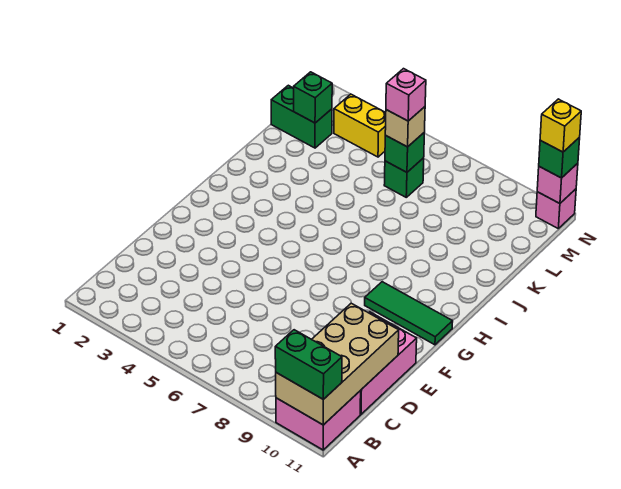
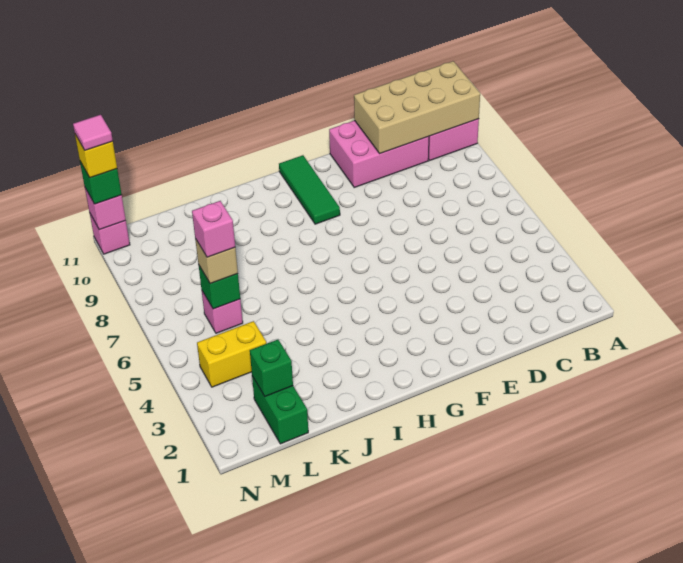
green brick A10:A11 level 3 -> none
green brick L6 level 1 -> pink brick L6 level 1
yellow brick M3:M4 level 1 -> yellow brick L4:M4 level 1
none -> pink tile N11 level 5

